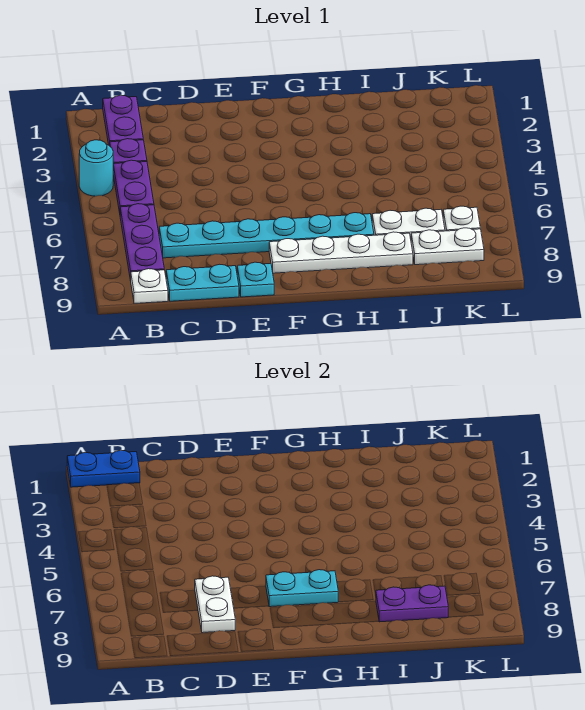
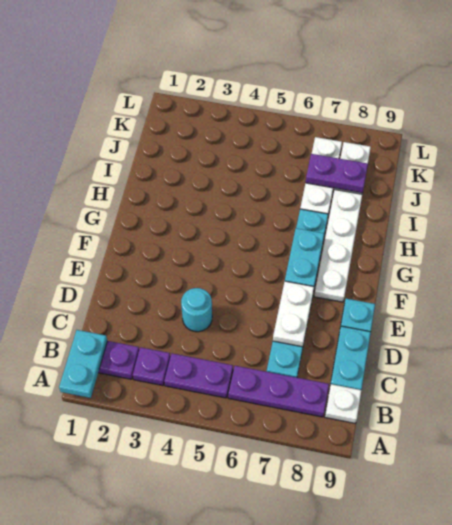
blue plate A1:B1 level 2 -> cyan plate A1:B1 level 2
cyan round brick A4 level 1 -> cyan round brick D4 level 1
white plate D7:D8 level 2 -> white plate D7:E7 level 2
purple plate I8:J8 level 2 -> purple plate J7:J8 level 2

